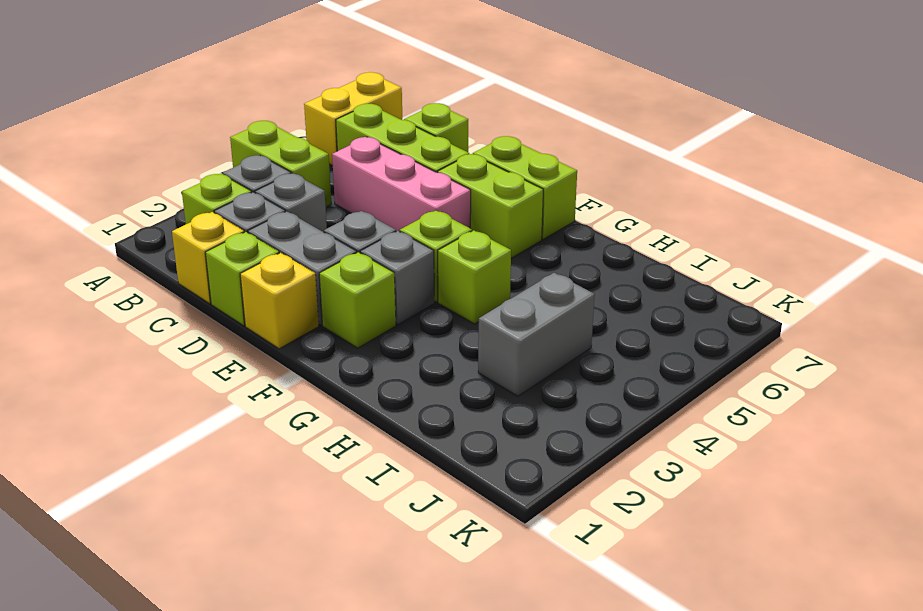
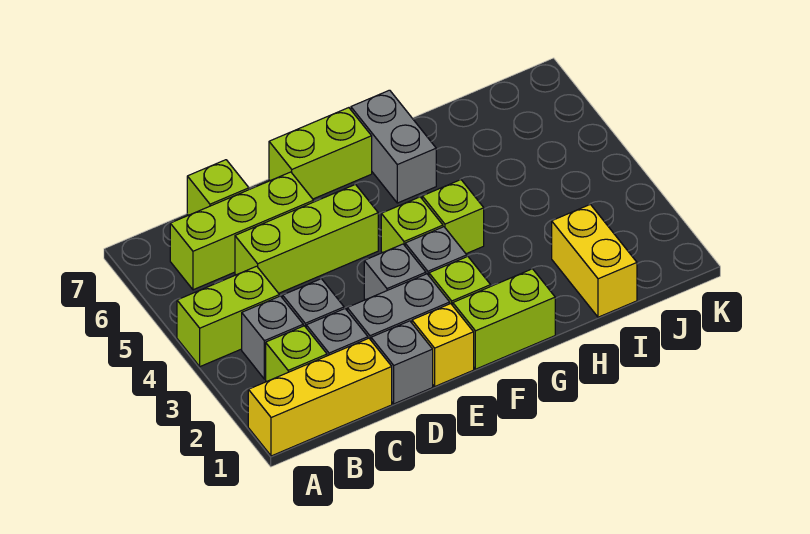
yellow brick A6:A7 level 1 -> yellow brick I1:I2 level 1
yellow brick C1 level 1 -> yellow brick A1:C1 level 1
pink brick C5:E5 level 1 -> lime brick C5:E5 level 1
lime brick D1 level 1 -> grey brick D1 level 1
lime brick E6:F6 level 1 -> lime brick F1:G1 level 1
grey brick I3:I4 level 1 -> grey brick G6:G7 level 1

